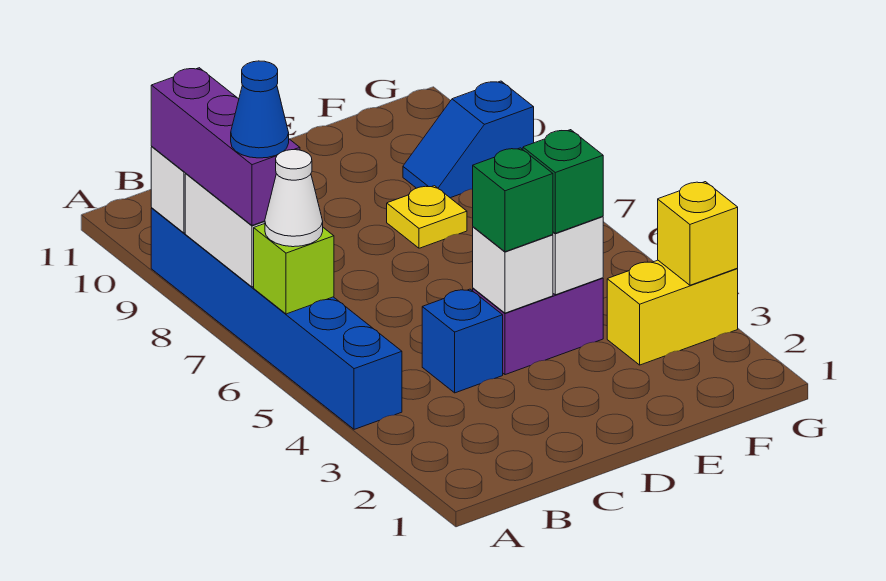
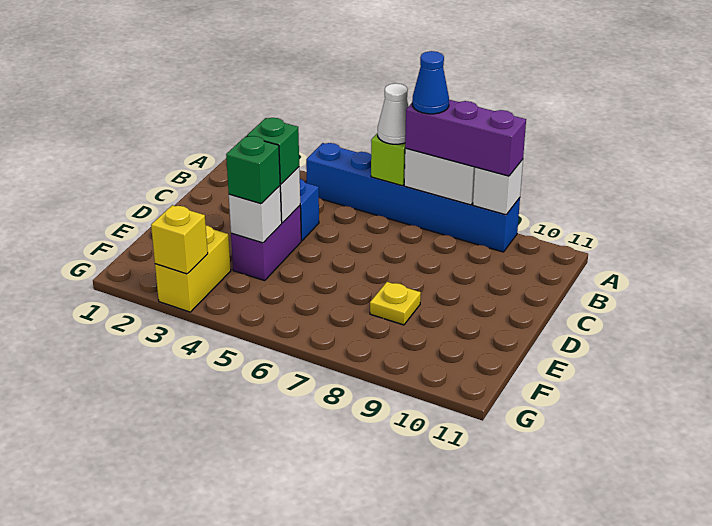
blue slope F9:G9 level 1 top G -> none

